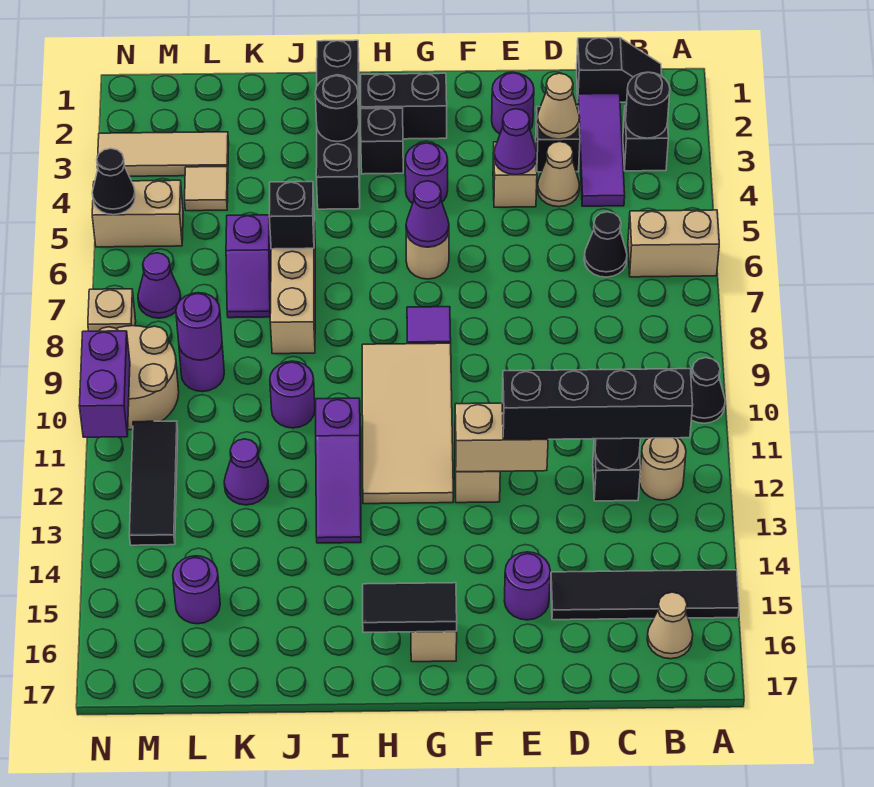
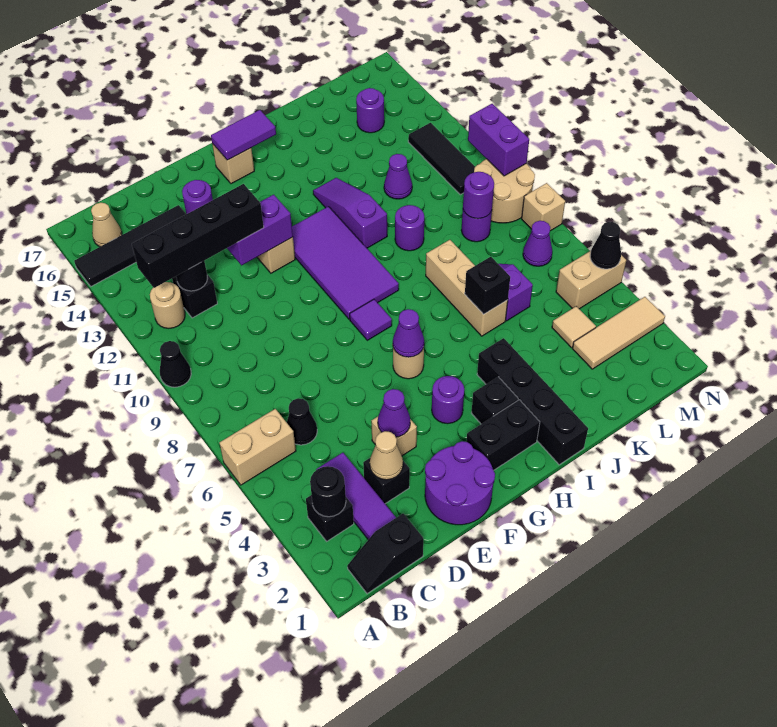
tan cone D4 level 1 -> none
purple round brick E2 level 1 -> purple round brick E1:F2 level 1
tan brick E12:F12 level 2 -> purple brick E12:F12 level 2
tan tile G9:H12 level 1 -> purple tile G9:H12 level 1
black tile G16:H16 level 2 -> purple tile G16:H16 level 2
black round brick I3 level 2 -> none

